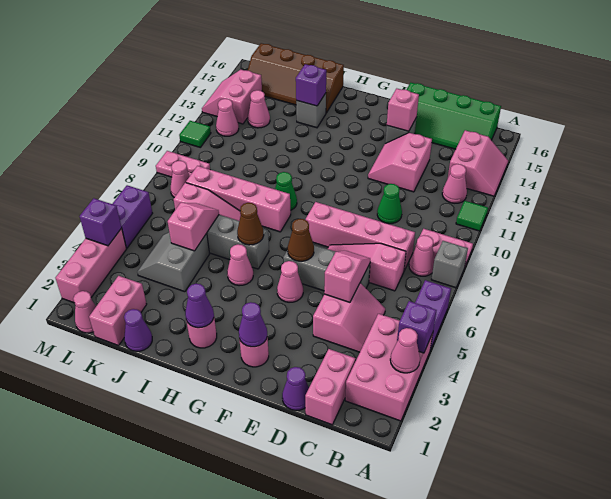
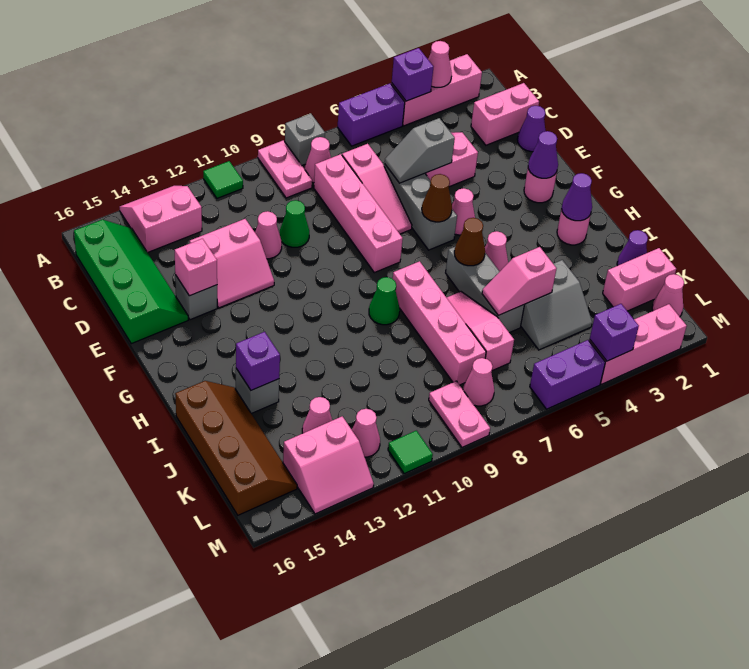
pink brick A2:B4 level 1 -> pink brick A2:A4 level 1
pink cone B12 level 1 -> pink cone D11 level 1
pink slope D5:D6 level 2 top 5 -> grey slope D5:D6 level 2 top 5

